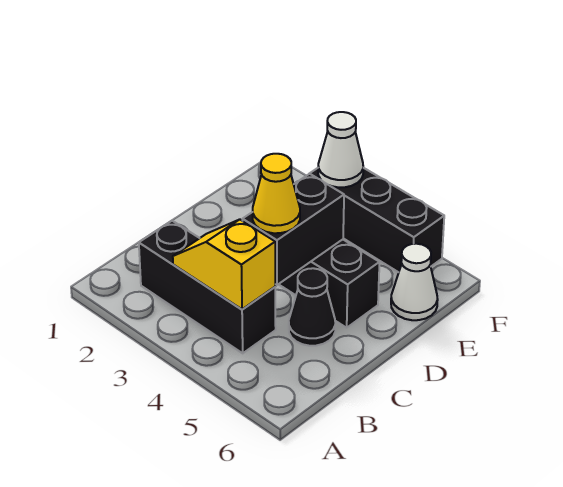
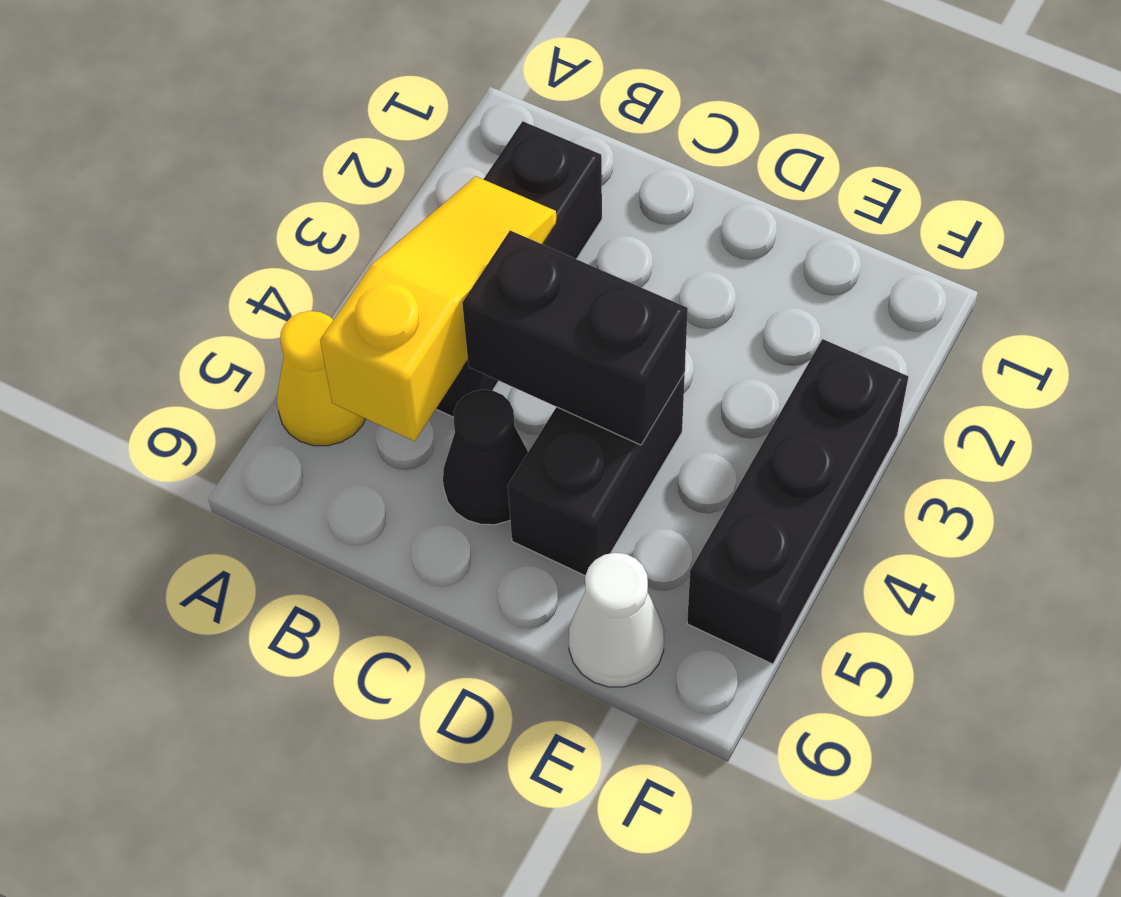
yellow slope B3:B4 level 2 top 4 -> yellow slope B3:B5 level 2 top 5
yellow cone C4 level 3 -> yellow cone A5 level 1
white cone F3 level 2 -> none

